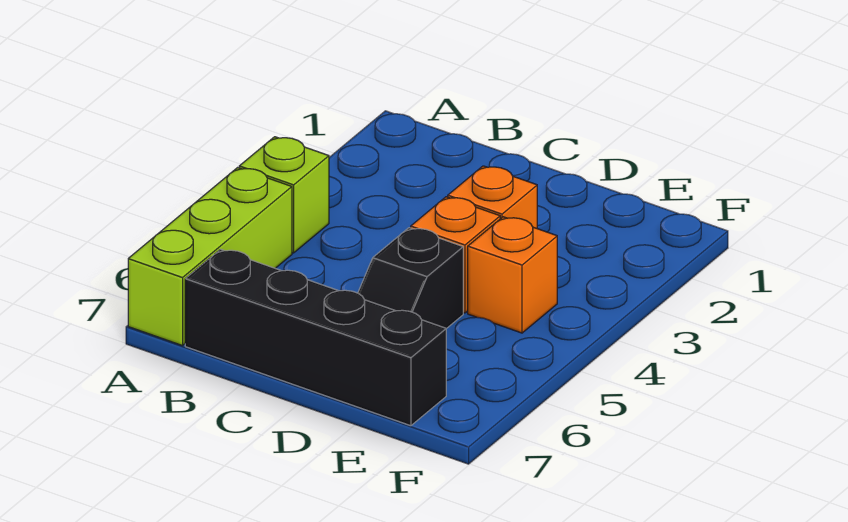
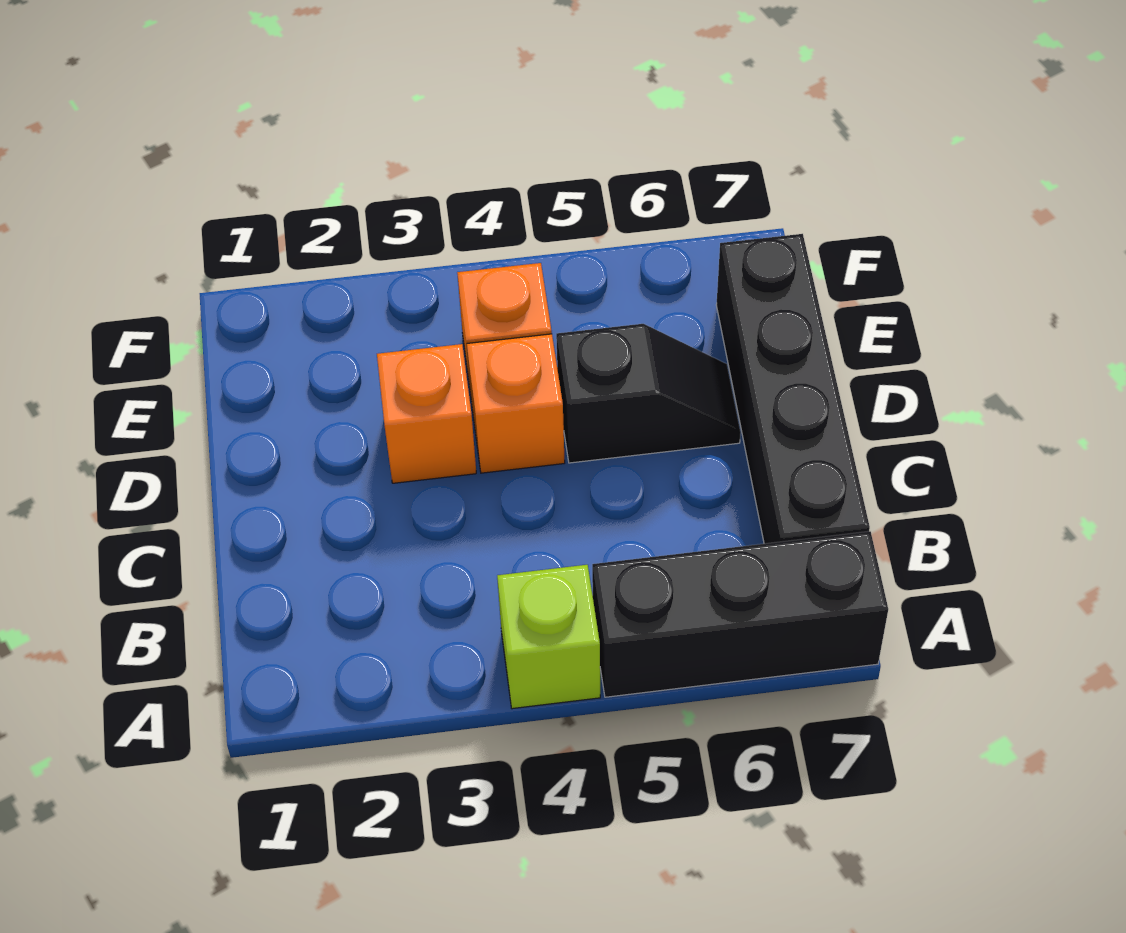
lime brick A5:A7 level 1 -> black brick A5:A7 level 1

